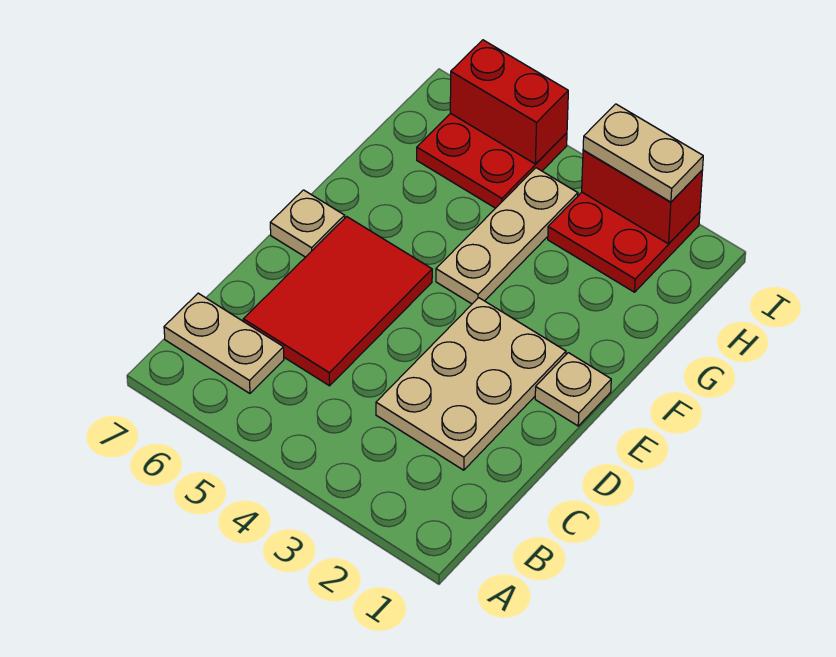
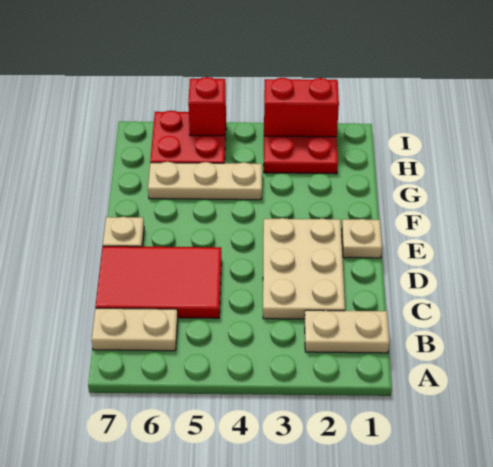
red tile C5:E6 level 1 -> red tile C5:D7 level 1
tan plate F4:H4 level 1 -> tan plate G4:G6 level 1
tan plate I2:I3 level 3 -> tan plate B1:B2 level 1
red brick I5:I6 level 2 -> red brick I5 level 2

